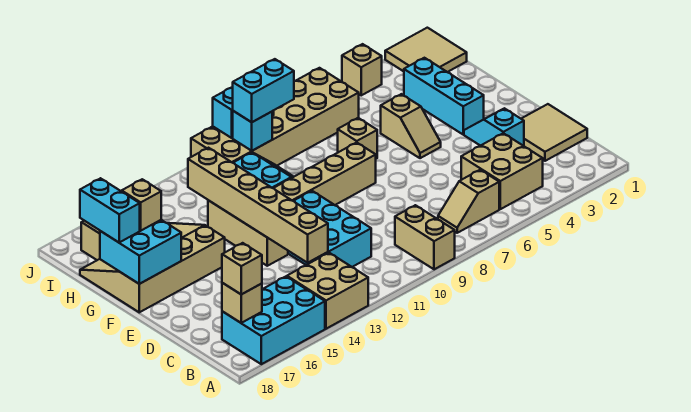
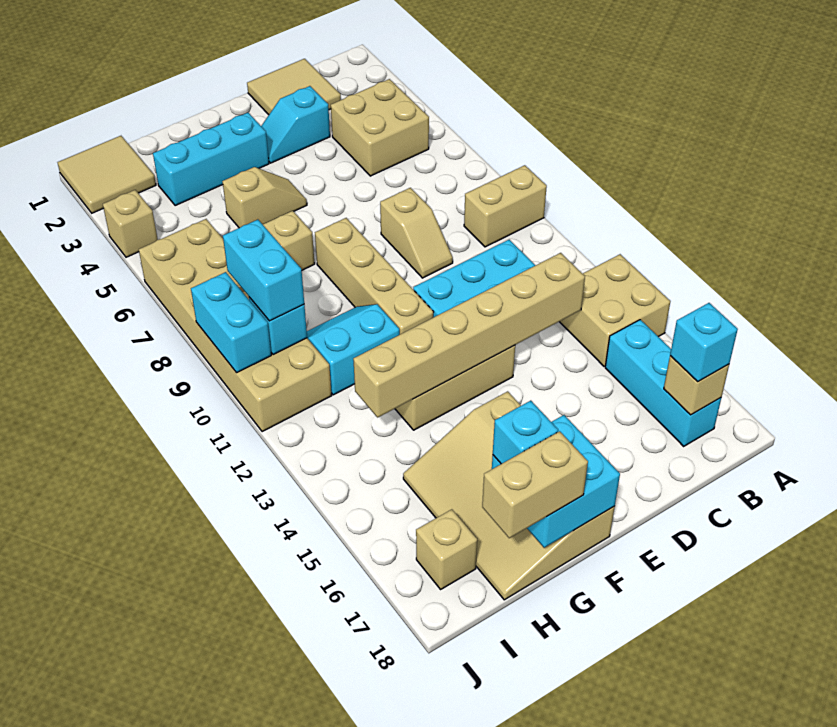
cyan brick A15:B17 level 1 -> cyan brick B15:B17 level 1
tan slope B6:B7 level 1 top 6 -> tan slope D8:D9 level 1 top 8
tan brick B17 level 3 -> cyan brick B17 level 3
tan brick G17 level 3 -> cyan brick G17 level 3
cyan brick G18:H18 level 3 -> tan brick G18:H18 level 3

